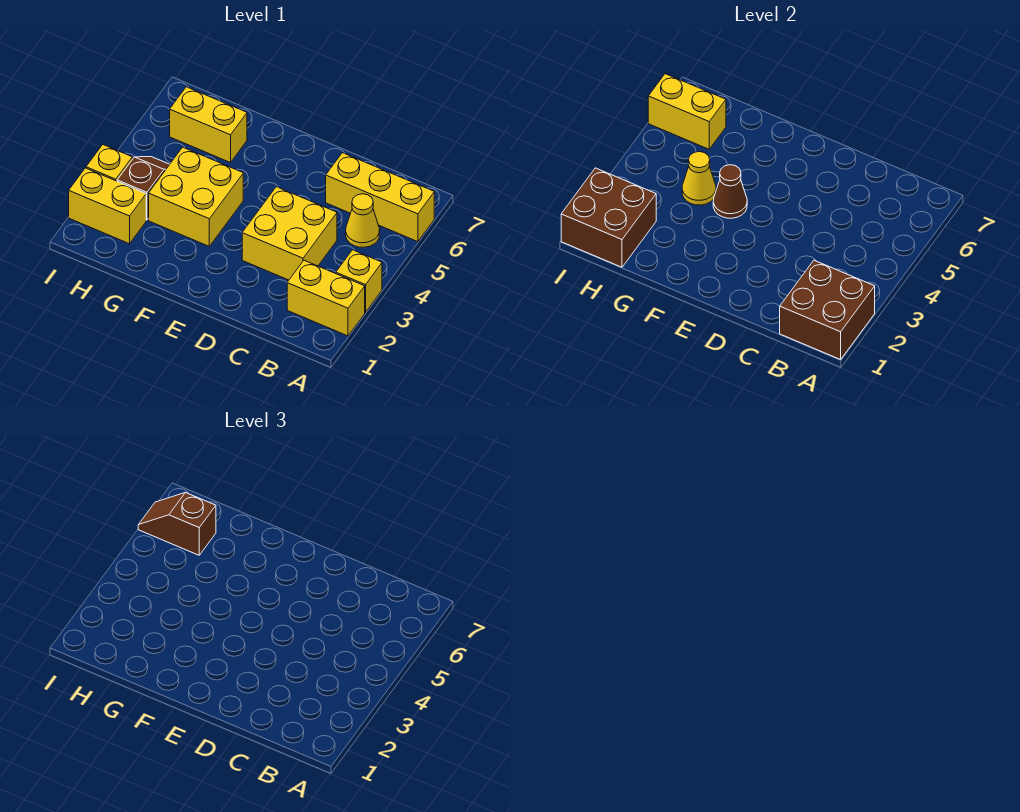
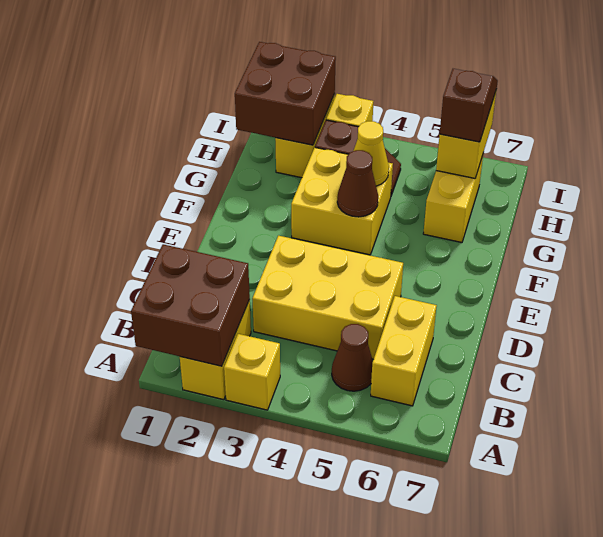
yellow brick A6:C6 level 1 -> yellow brick B6:C6 level 1
yellow cone B5 level 1 -> brown cone B5 level 1
yellow brick C3:D4 level 1 -> yellow brick C3:D5 level 1

